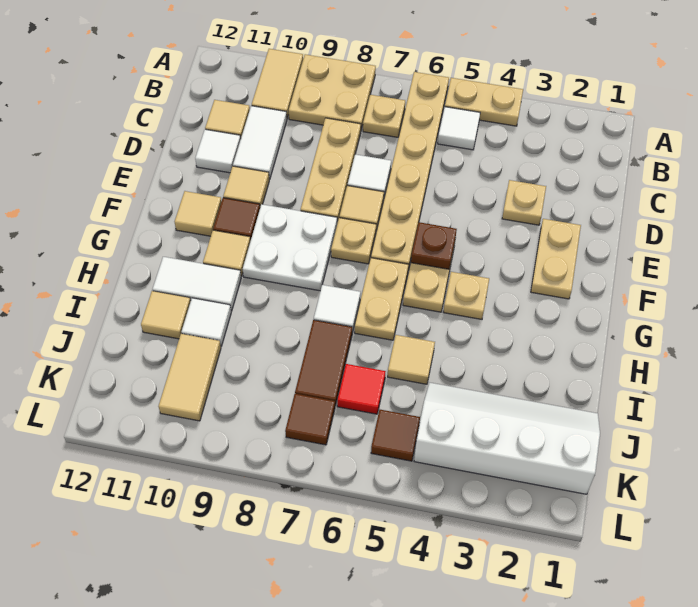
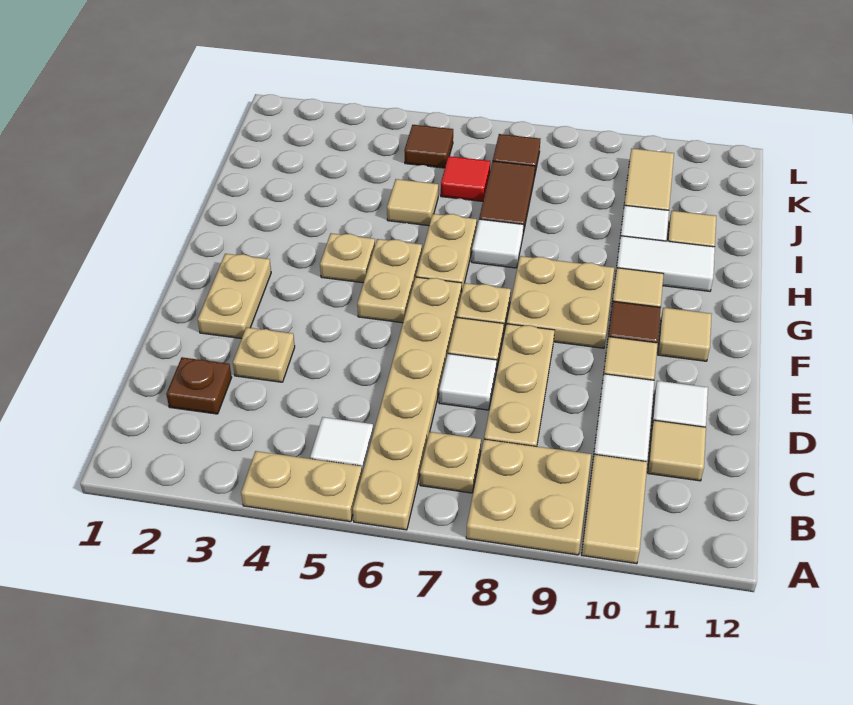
brown plate F5 level 2 -> brown plate C2 level 1
white plate F8:G9 level 1 -> tan plate F8:G9 level 1
white slope J1:K4 level 1 top K -> none

